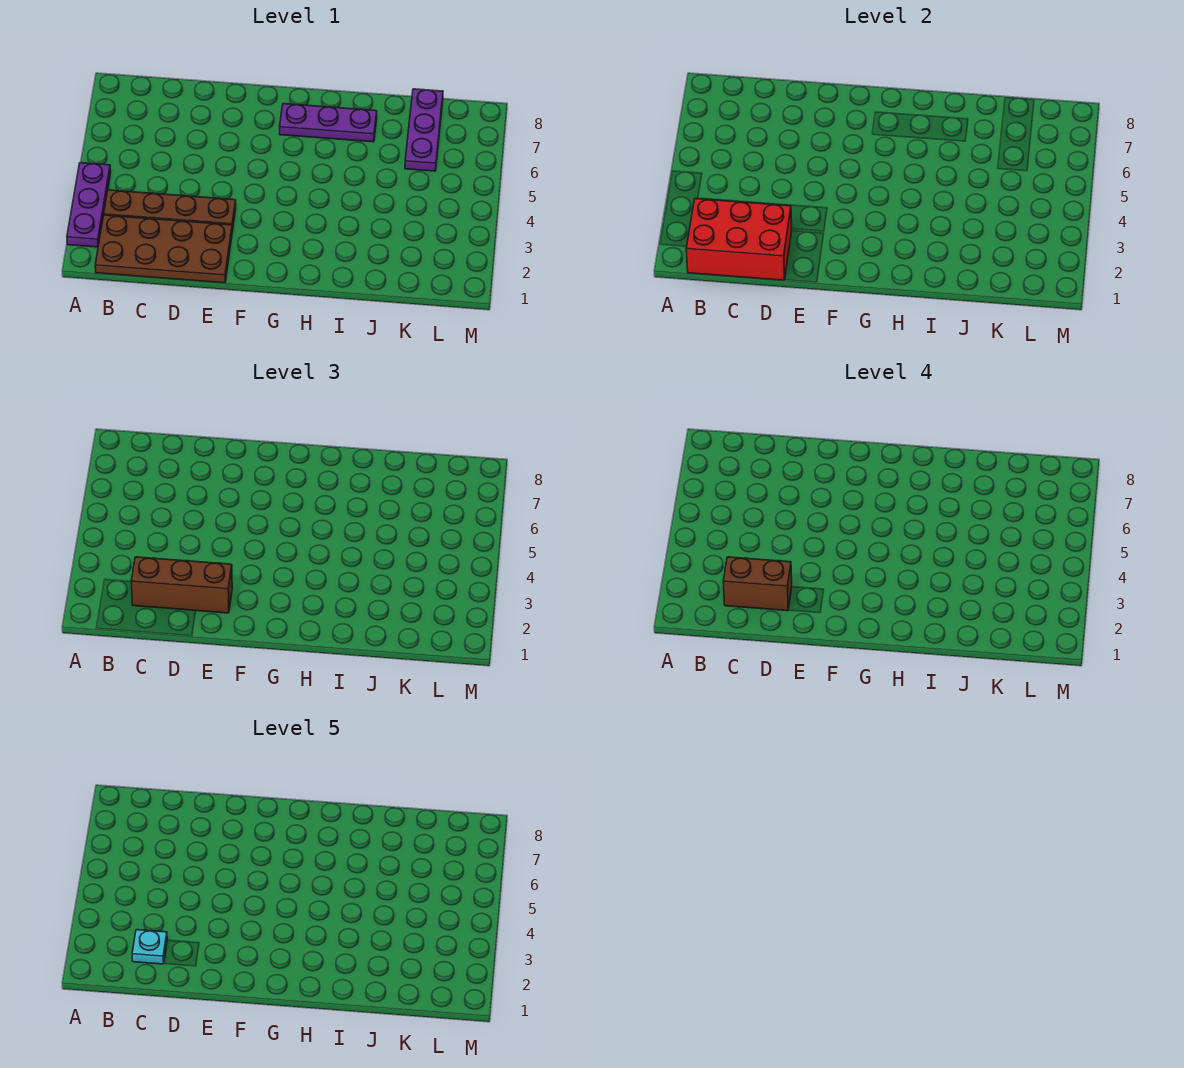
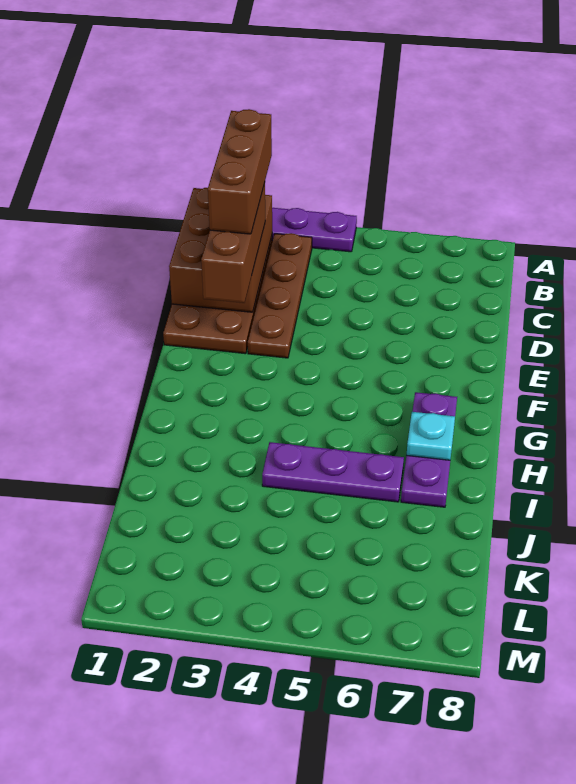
red brick B1:D2 level 2 -> brown brick B1:D2 level 2
brown brick C2:D2 level 4 -> brown brick B2:D2 level 4
cyan plate C2 level 5 -> cyan plate H7 level 2
purple plate K6:K8 level 1 -> purple plate I4:I6 level 1

